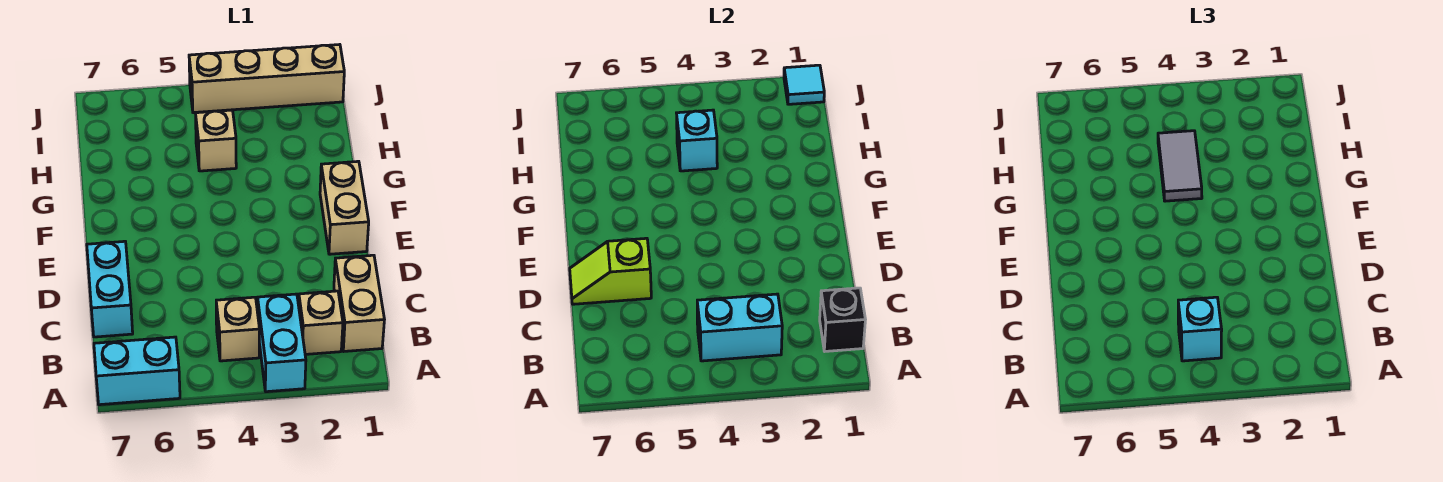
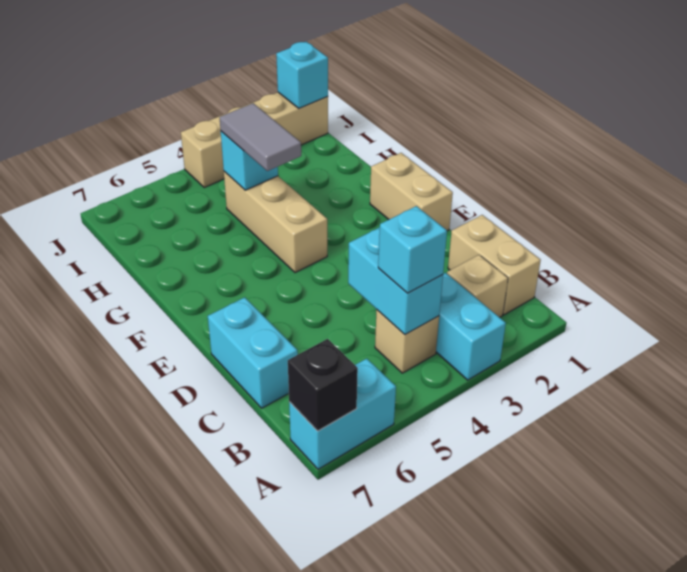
black brick B1 level 2 -> black brick A7 level 2
cyan brick B3:B4 level 2 -> cyan brick B4:C4 level 2
lime slope D6:D7 level 2 top 6 -> none
tan brick H4 level 1 -> tan brick F4:H4 level 1
cyan tile J1 level 2 -> cyan brick J1 level 2

